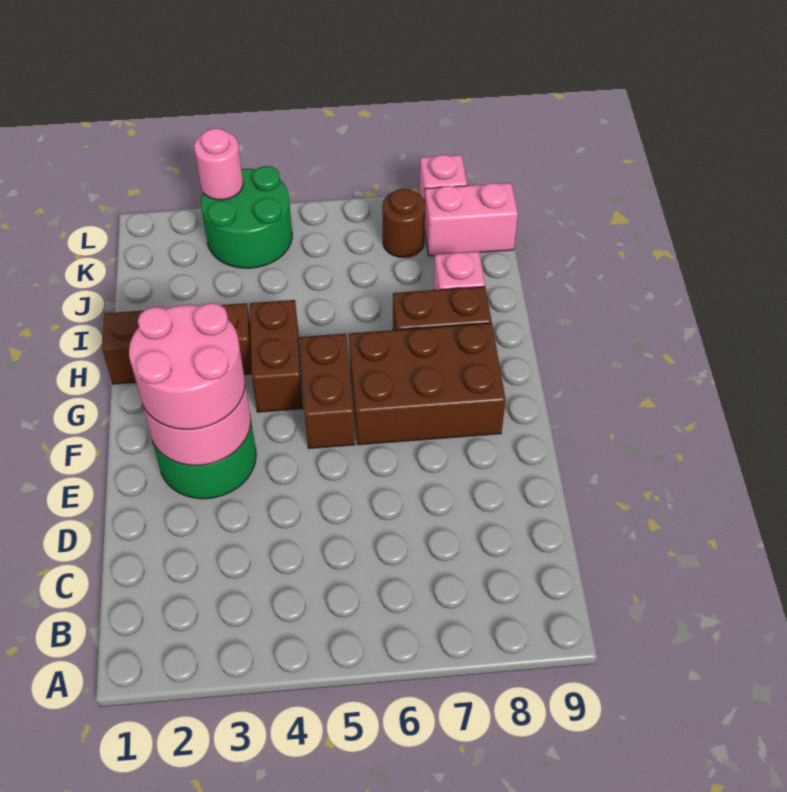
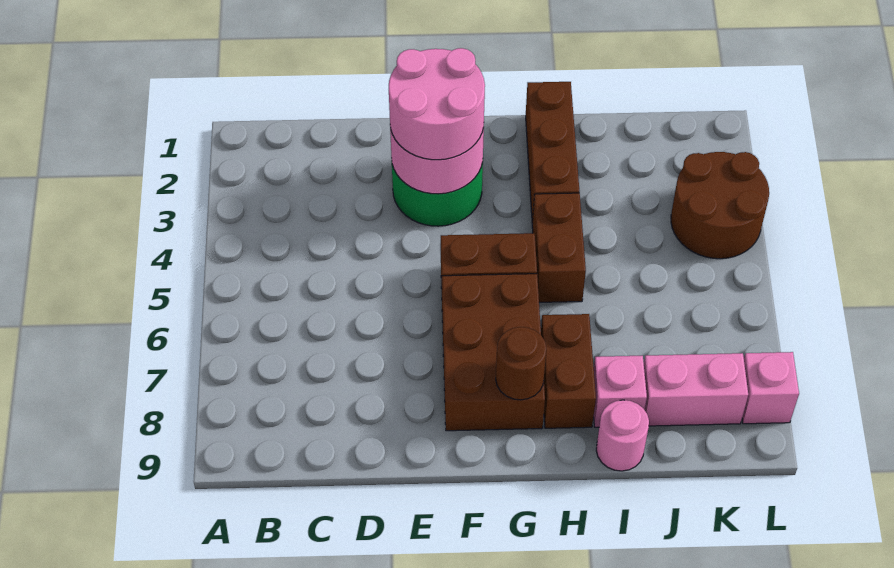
brown brick G4:H4 level 1 -> brown brick H4:H5 level 1
green round brick K3:L4 level 1 -> brown round brick K3:L4 level 1
brown round brick K7 level 1 -> brown round brick G8 level 2
pink brick K8:K9 level 1 -> pink brick J8:K8 level 1
pink round brick L3 level 2 -> pink round brick I9 level 1

